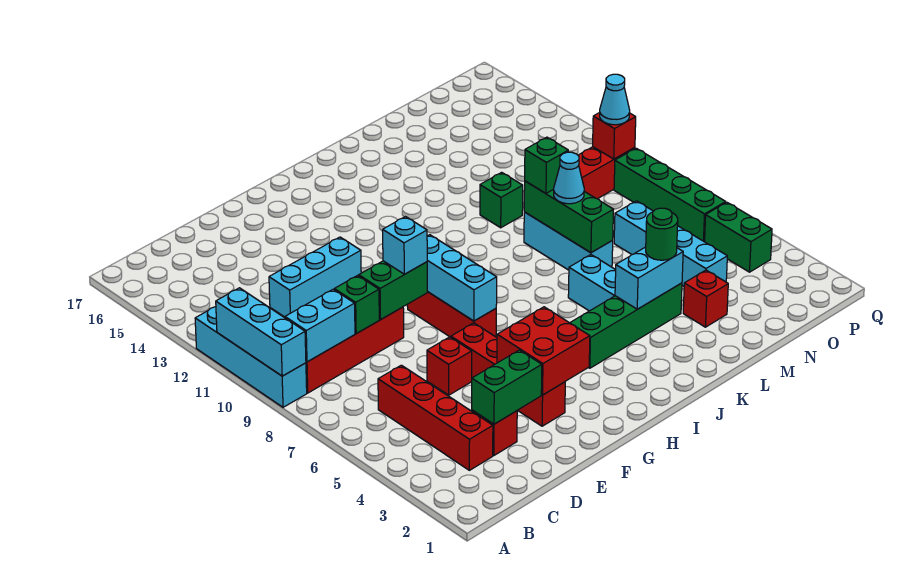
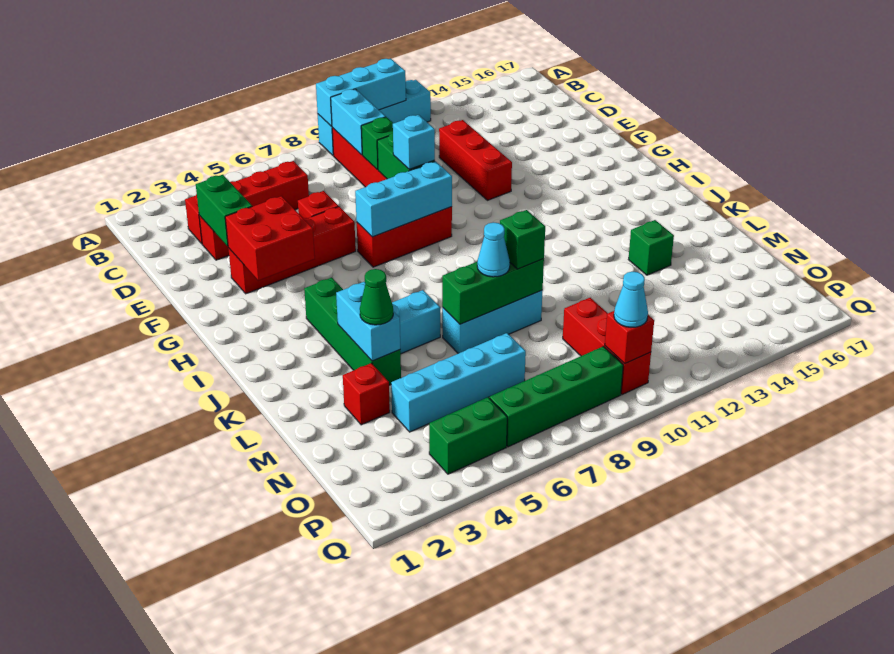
cyan brick D12:F12 level 1 -> red brick D12:F12 level 1
green round brick L4 level 3 -> green cone L4 level 3
green brick L11 level 1 -> green brick L14 level 1

